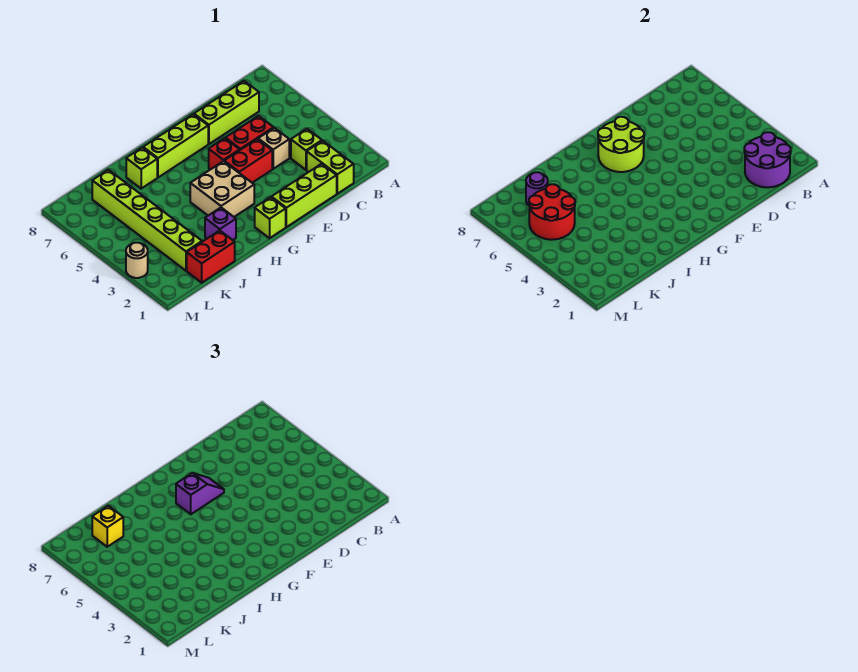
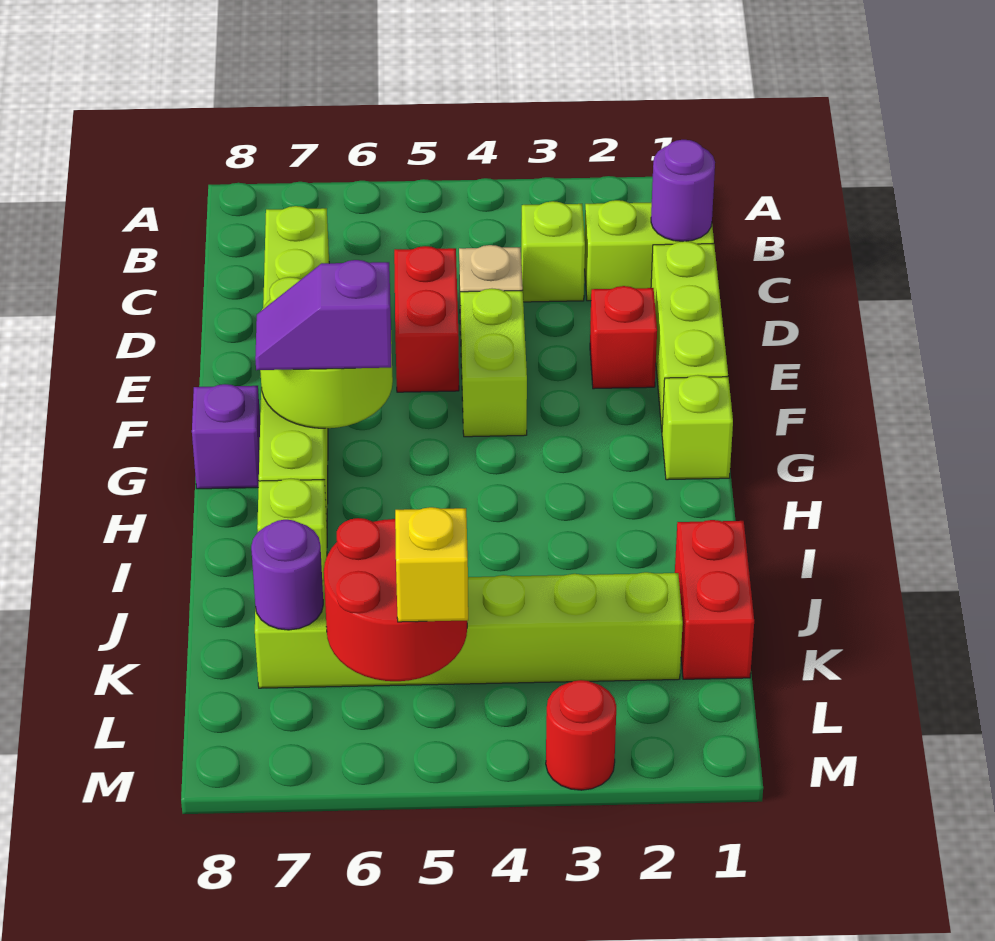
purple round brick B1:C2 level 2 -> purple round brick C1 level 2
red brick E4:F4 level 1 -> lime brick E4:F4 level 1
red brick F5 level 1 -> red brick E2 level 1
purple slope F6:G6 level 3 top G -> purple slope G6:G7 level 3 top 6
tan brick G3:H4 level 1 -> none
purple brick I2 level 1 -> purple brick G8 level 1
yellow brick K7 level 3 -> yellow brick L5 level 3
tan round brick M3 level 1 -> red round brick M3 level 1

